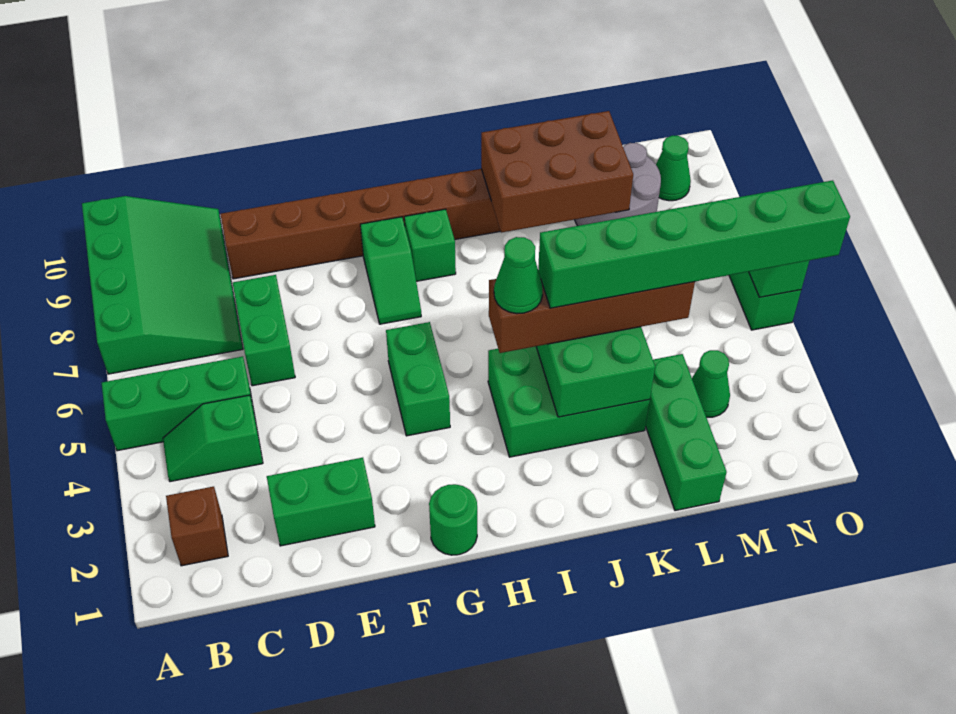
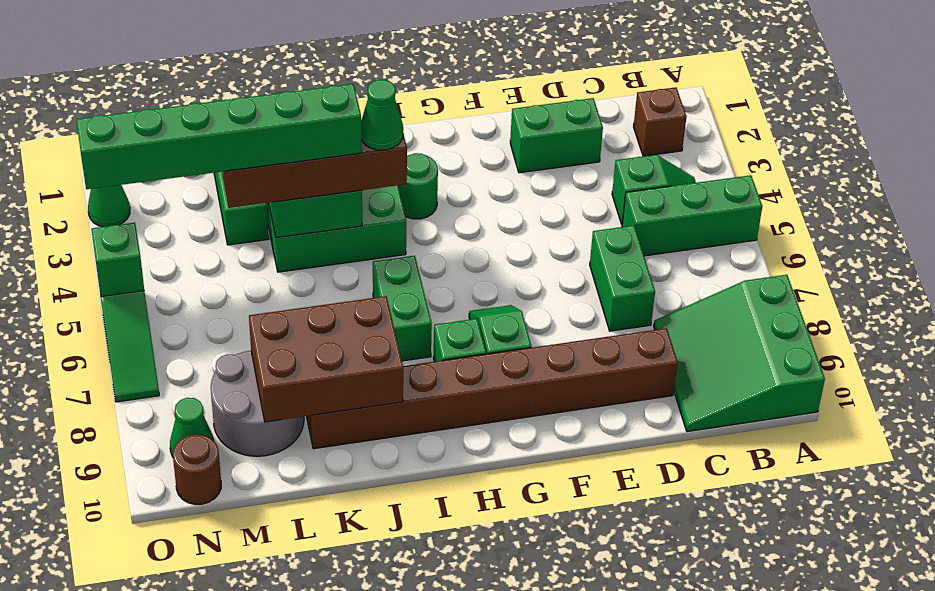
green slope A7:C10 level 1 top A -> green slope A8:C10 level 1 top A
green round brick G1 level 1 -> green round brick H3 level 1
green brick G4:G5 level 1 -> green brick I6:I7 level 1
green cone M3 level 1 -> green cone O2 level 1
none -> brown round brick N10 level 1

